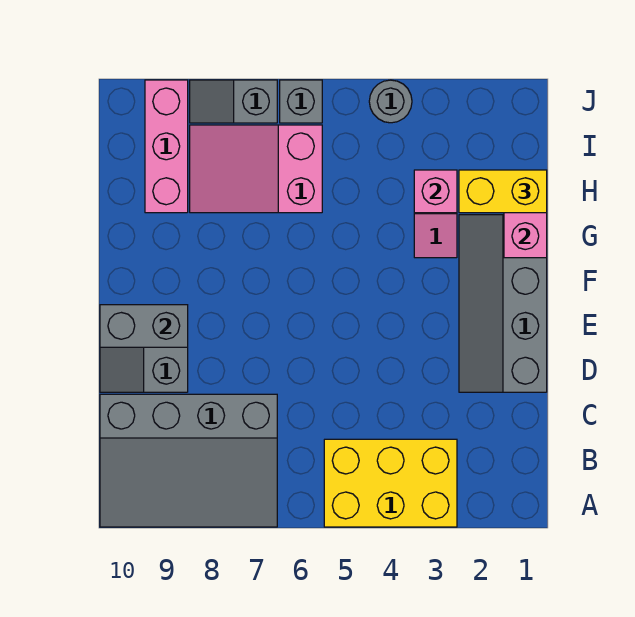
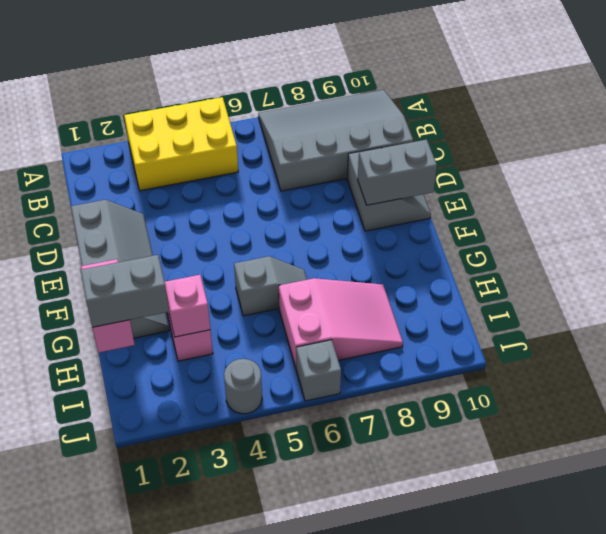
yellow brick H1:H2 level 3 -> grey brick H1:H2 level 3
pink brick H9:J9 level 1 -> none
grey slope J7:J8 level 1 top 7 -> grey slope G5:G6 level 1 top 5

